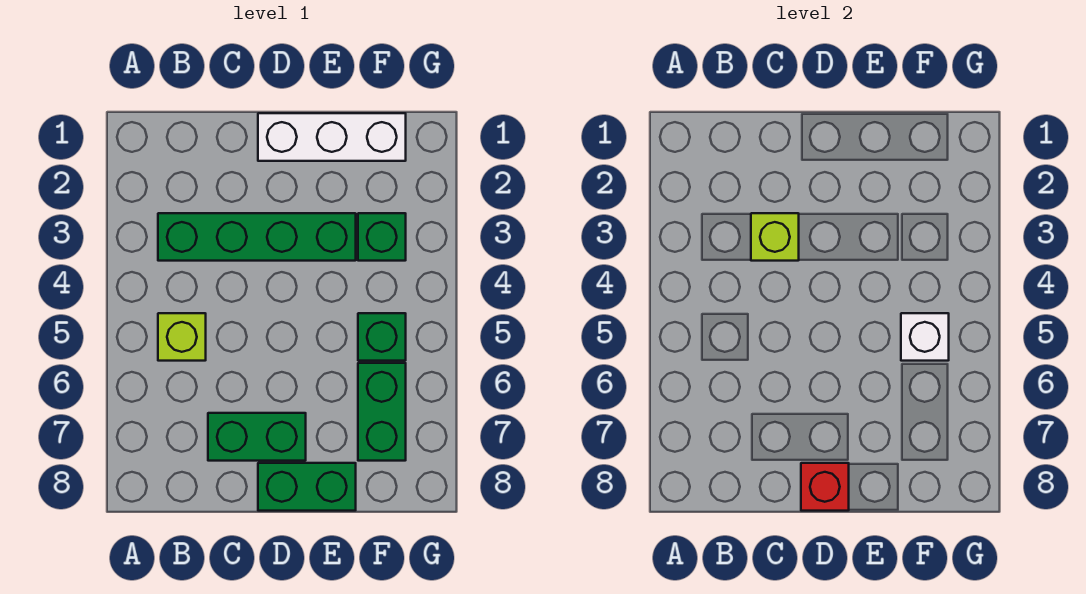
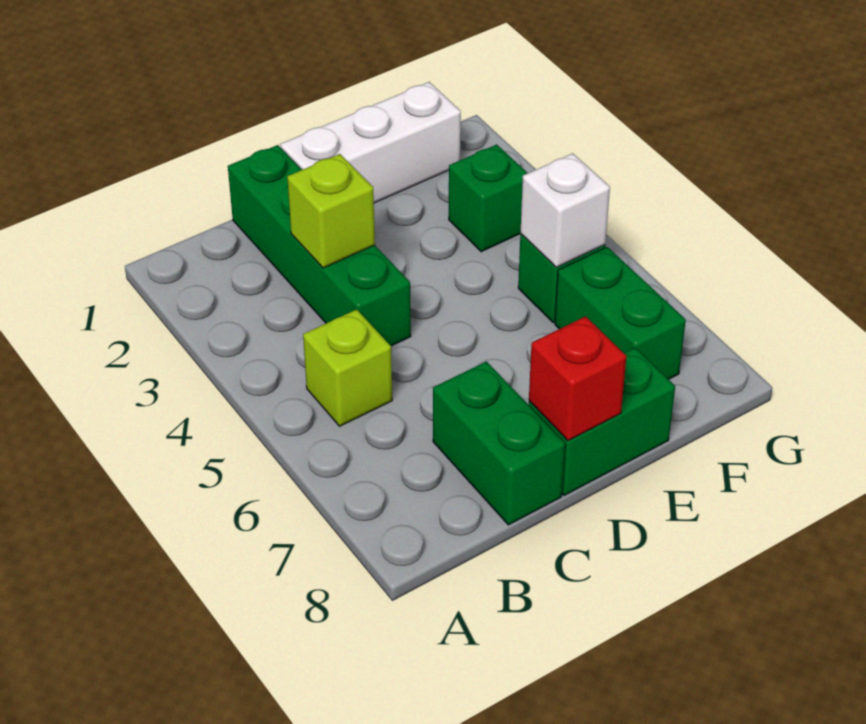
green brick B3:E3 level 1 -> green brick C1:C4 level 1
green brick C7:D7 level 1 -> green brick C7:C8 level 1

